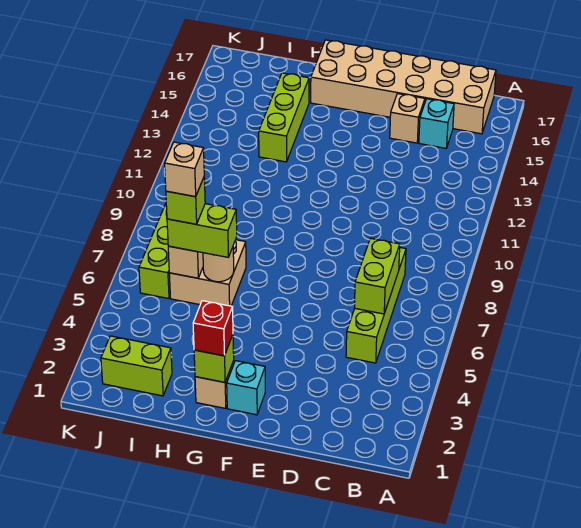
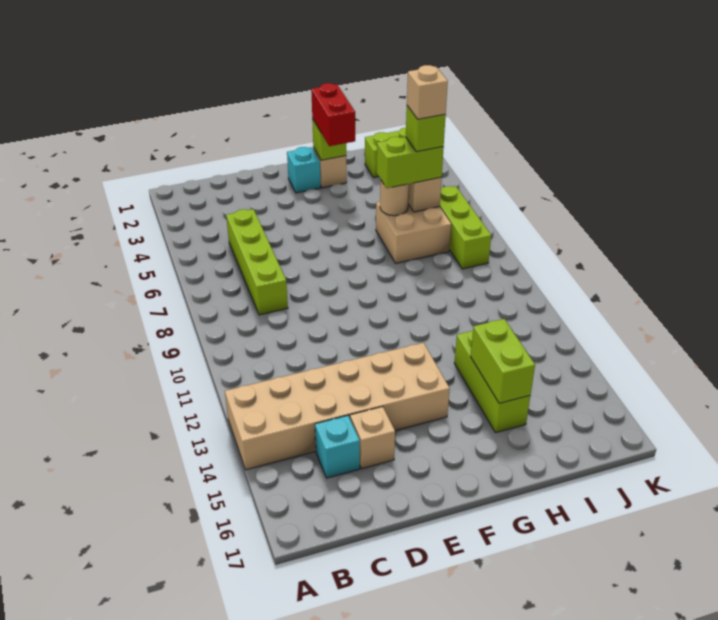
tan brick B16:G17 level 1 -> tan brick A13:F14 level 1
lime brick C6:C7 level 2 -> lime brick H14:H15 level 2
red brick G2 level 3 -> red brick G2:G3 level 3

